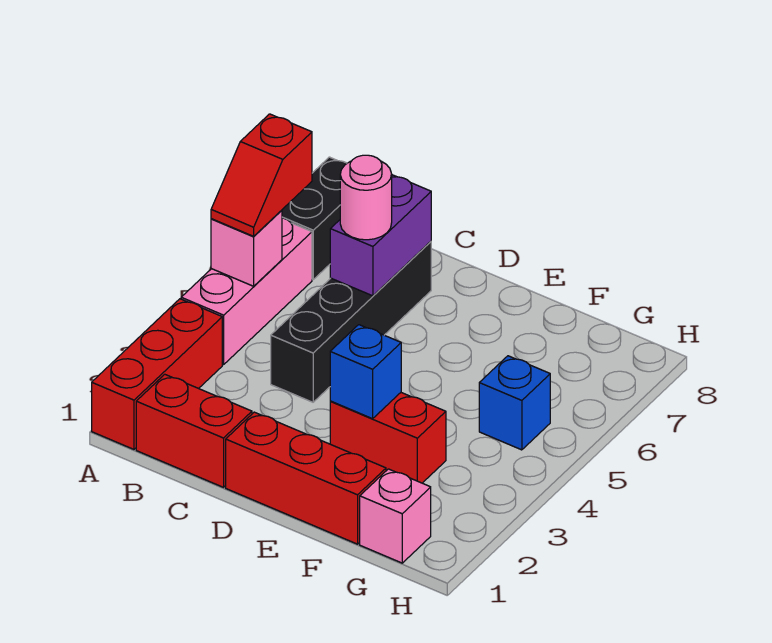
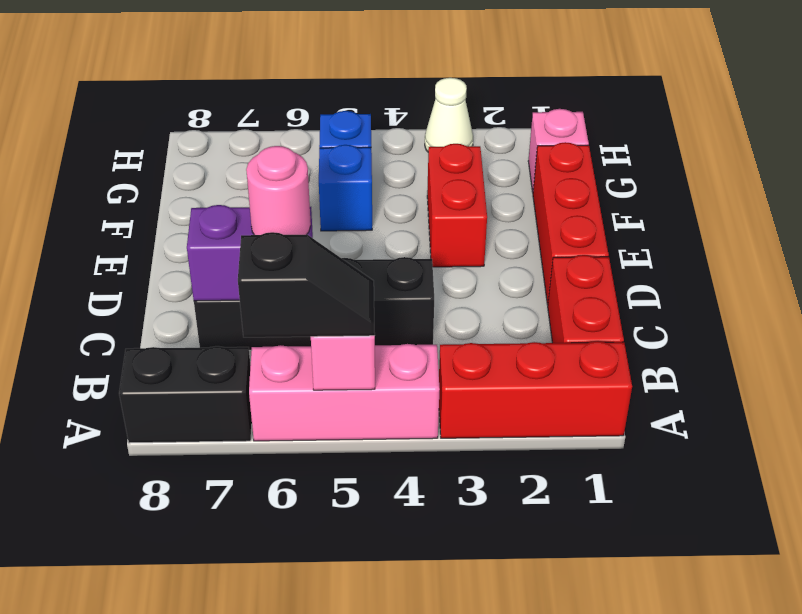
red slope A5:A6 level 3 top 6 -> black slope A5:A6 level 3 top 6
blue brick E3 level 2 -> blue brick F5 level 1
none -> white cone H3 level 1

